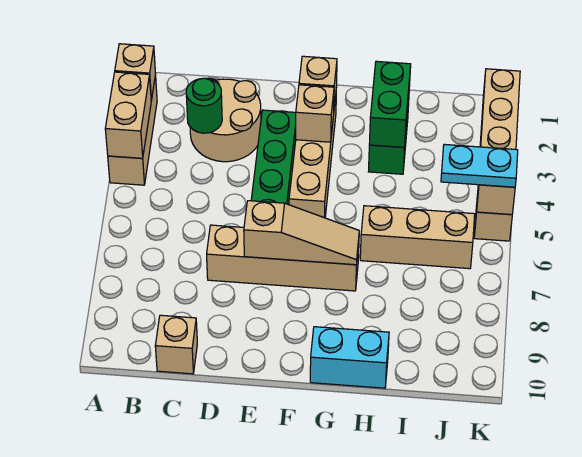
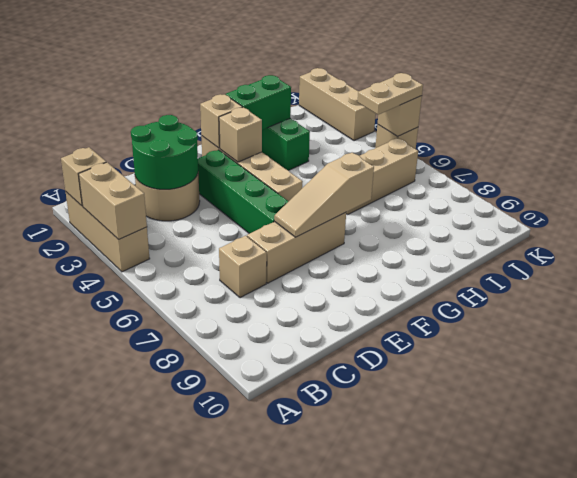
green round brick C3 level 2 -> green round brick C2:D3 level 2
tan brick C10 level 1 -> tan brick C7 level 1
tan brick D7:G7 level 1 -> tan brick D7:F7 level 1
tan slope E7:G7 level 2 top E -> tan slope E7:G7 level 2 top G
cyan brick G10:H10 level 1 -> none
green brick H2:H3 level 2 -> green brick G2:H2 level 2
cyan plate J5:K5 level 3 -> tan plate J5:K5 level 3

